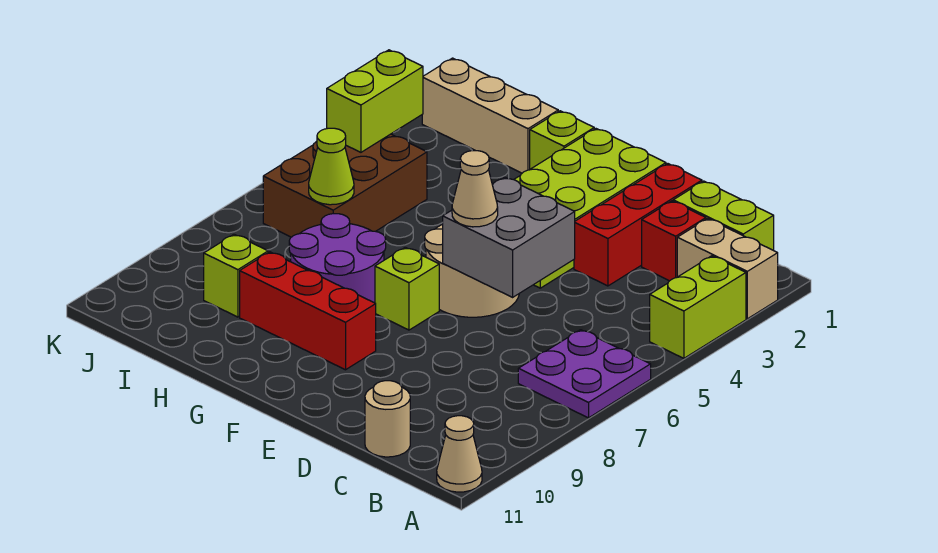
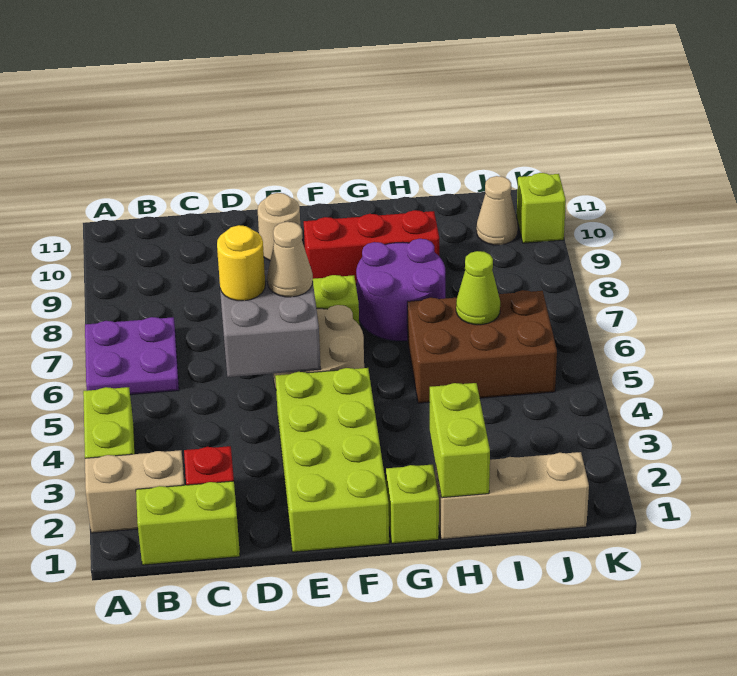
tan cone A11 level 1 -> tan cone J10 level 1
tan round brick C11 level 1 -> tan round brick E10 level 1
red brick D1:D3 level 1 -> none
none -> yellow round brick D6 level 3
brown brick I4:J6 level 1 -> brown brick H5:J6 level 1
lime brick I9 level 1 -> lime brick K10 level 1
lime brick J3:J4 level 2 -> lime brick H1:H2 level 2

